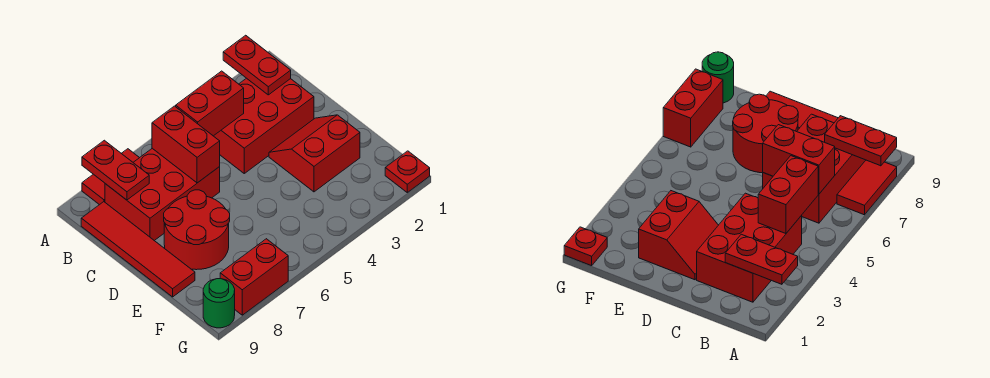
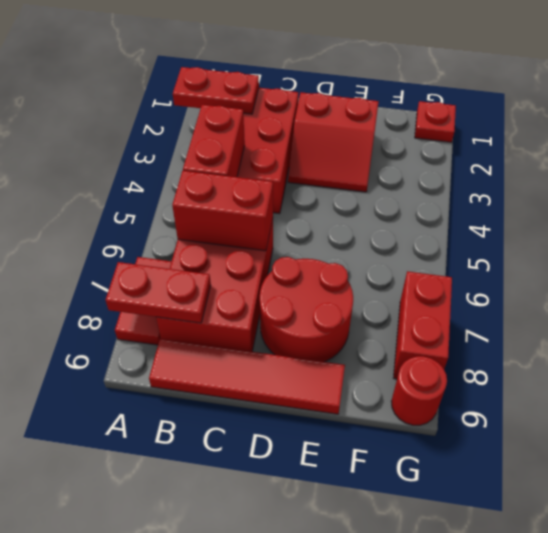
red slope D2:E3 level 1 top E -> red slope D2:E3 level 1 top 2
green round brick G9 level 1 -> red round brick G9 level 1

